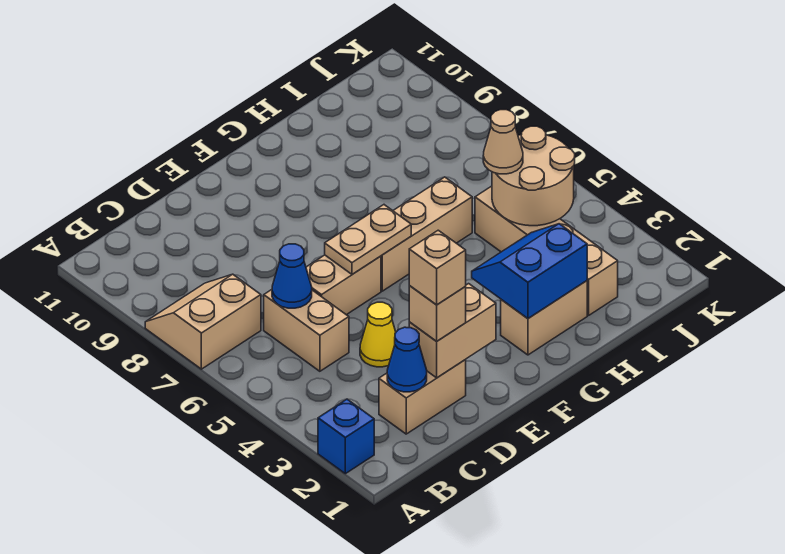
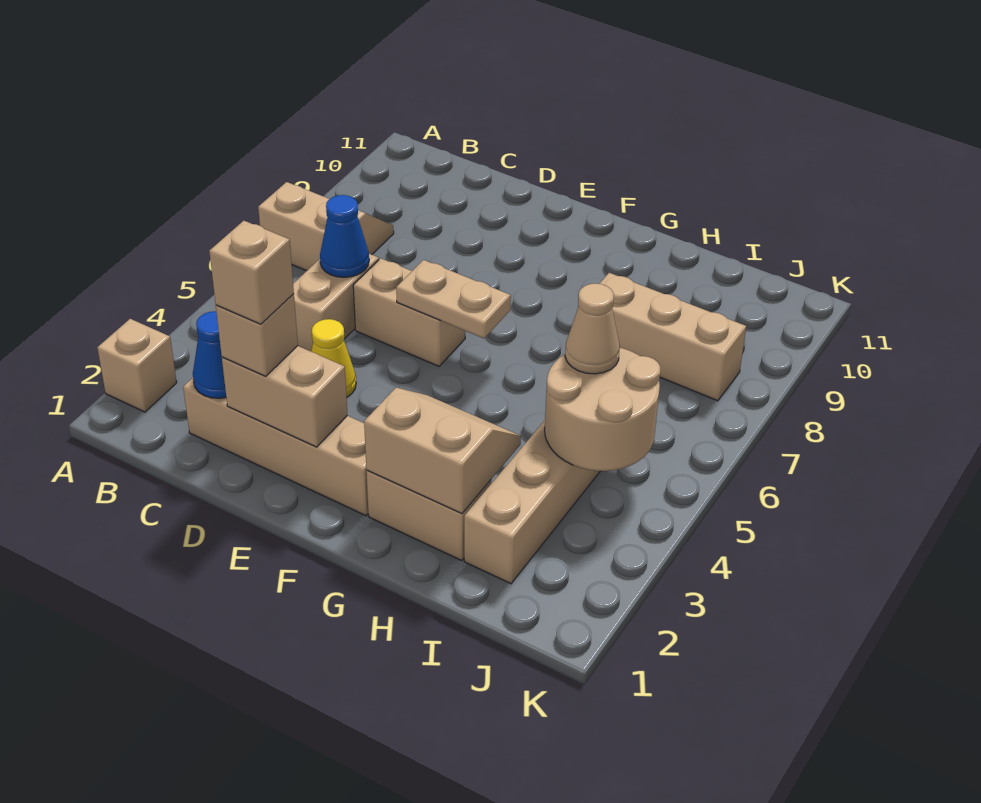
blue brick A2 level 1 -> tan brick A2 level 1
tan brick C2:D2 level 1 -> tan brick C2:F2 level 1
tan brick F6:H6 level 1 -> tan brick H8:J8 level 1
blue slope G2:H3 level 2 top 2 -> tan slope G2:H3 level 2 top 2

